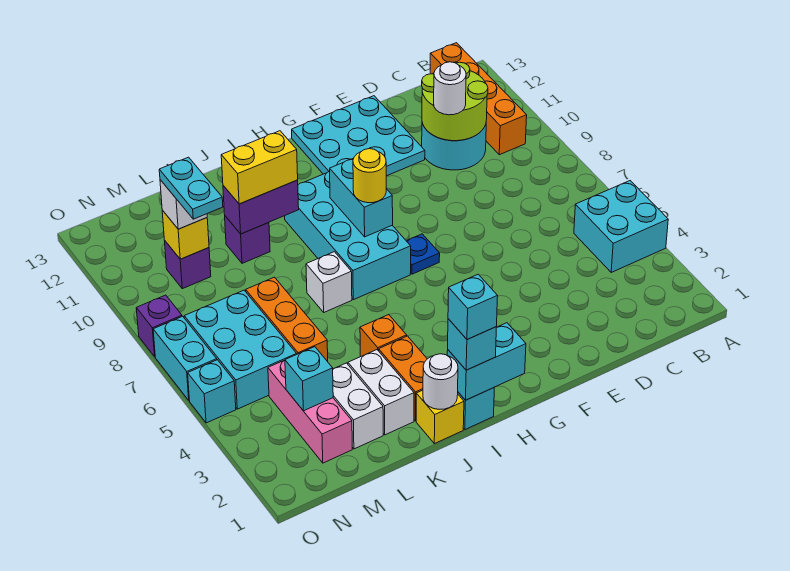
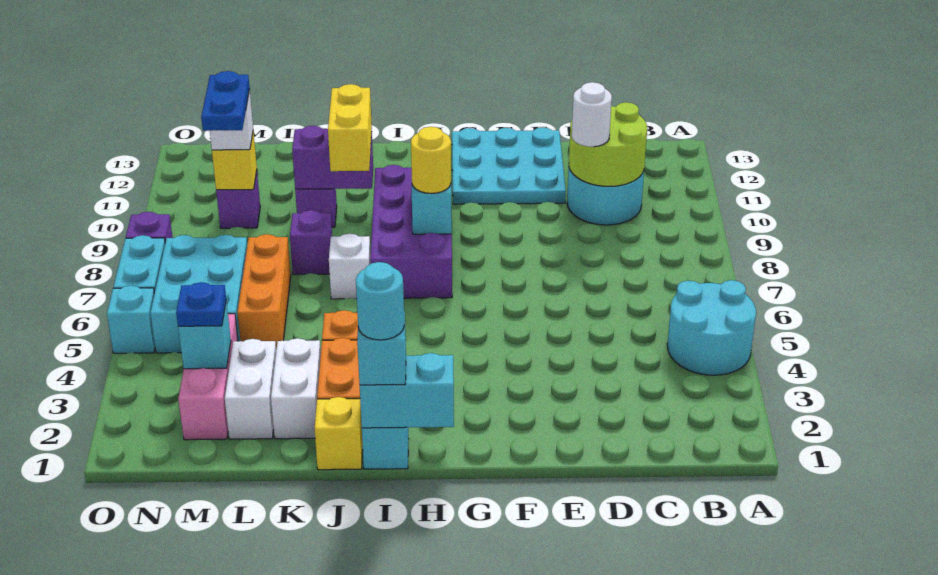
cyan brick A4:B5 level 1 -> cyan round brick A4:B5 level 1
orange brick B10:B13 level 1 -> none
blue plate G7 level 1 -> blue plate M3 level 3
cyan brick H7:I10 level 1 -> purple brick H7:I10 level 1
cyan brick I1 level 4 -> cyan round brick I1 level 4
white round brick J1 level 2 -> none
yellow brick J10:K10 level 3 -> yellow brick J9:J10 level 3
none -> purple brick K8 level 1
cyan plate M9:M10 level 4 -> blue plate M9:M10 level 4

